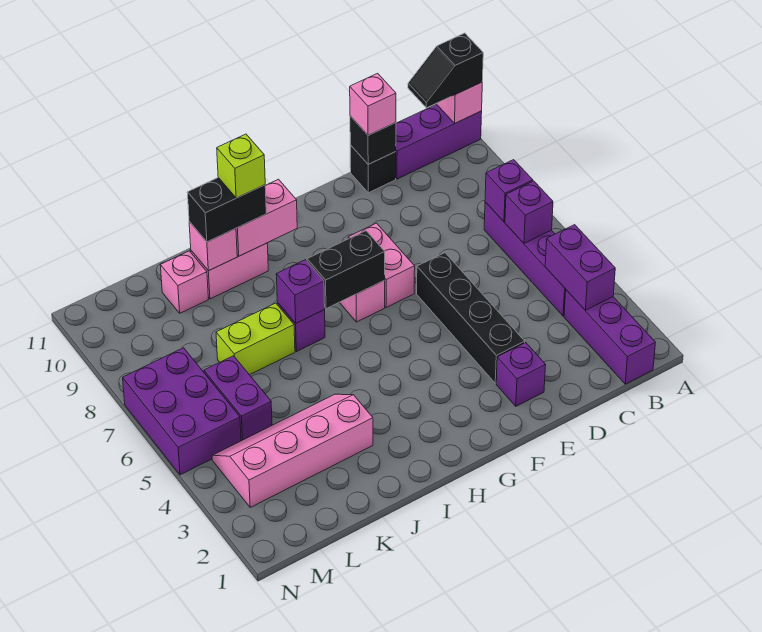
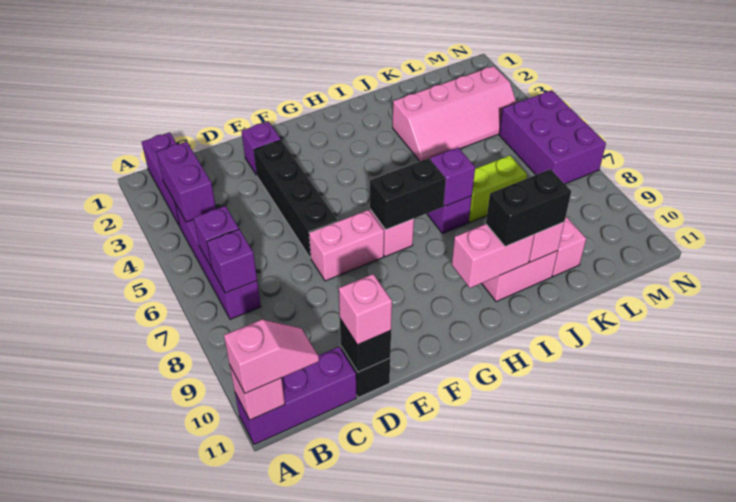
black slope A11:B11 level 3 top A -> pink slope A11:B11 level 3 top A
pink brick F7:F8 level 1 -> pink brick E7:F7 level 1
lime brick I10 level 4 -> none
purple brick L5:L6 level 1 -> none

